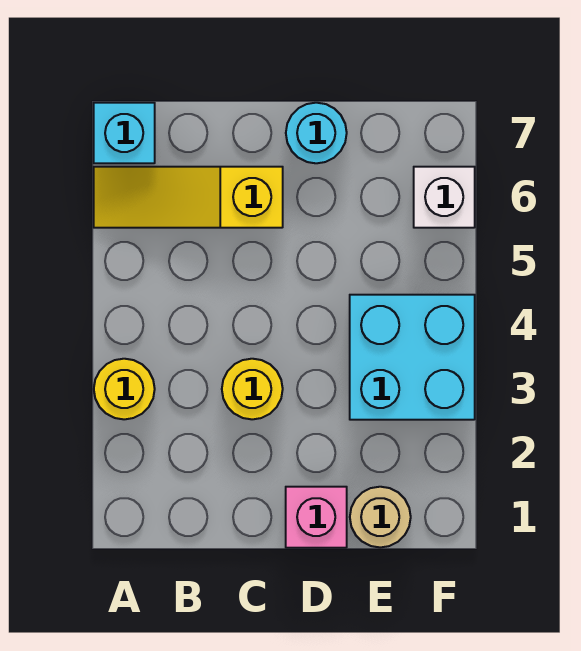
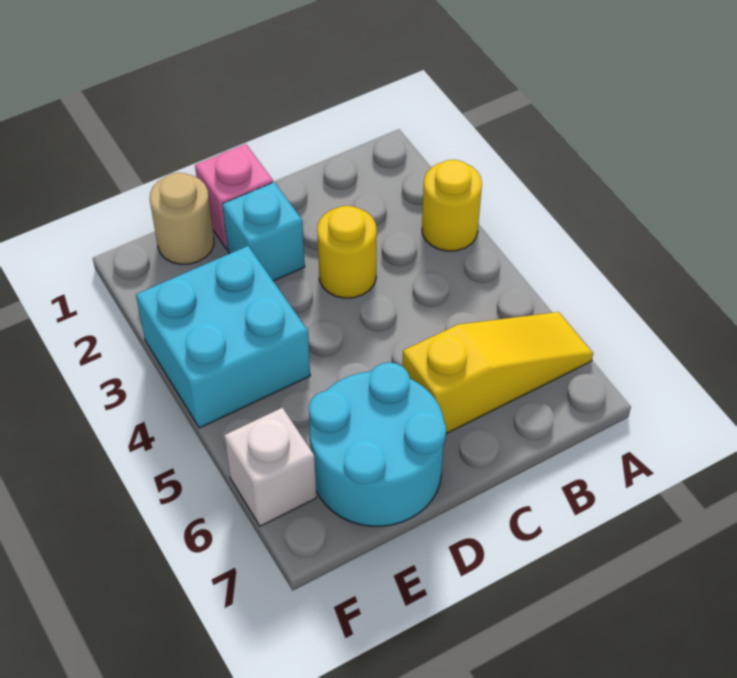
cyan brick A7 level 1 -> cyan brick D2 level 1
cyan round brick D7 level 1 -> cyan round brick D6:E7 level 1

